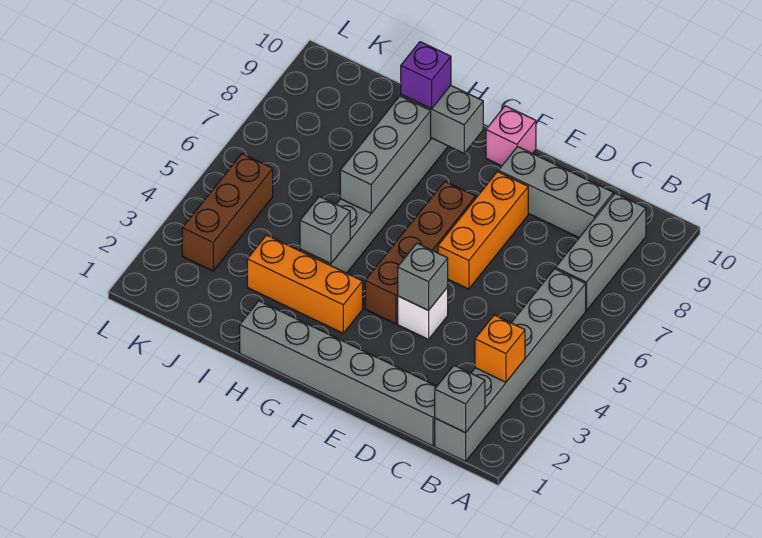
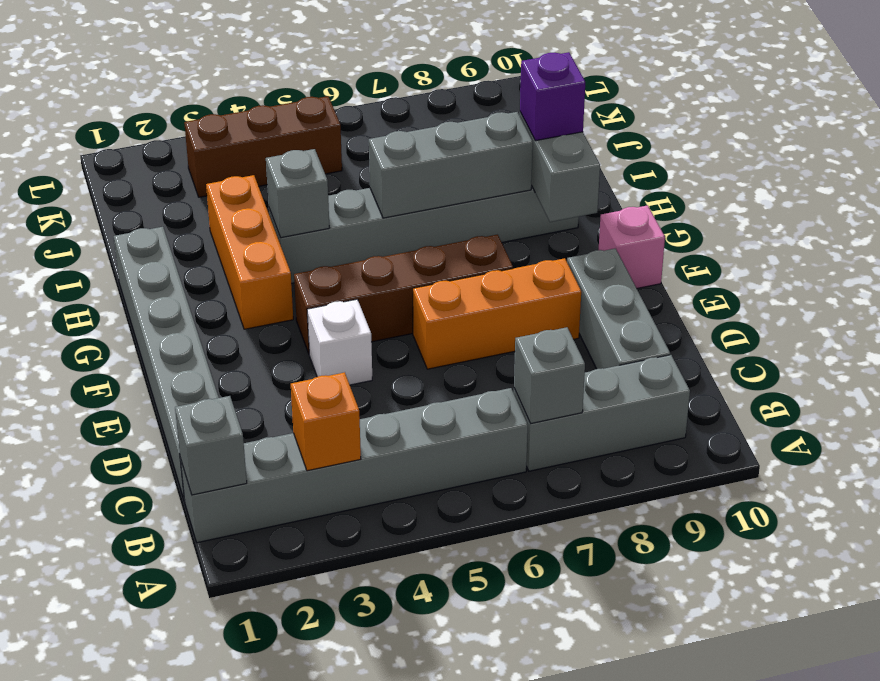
grey brick E4 level 2 -> grey brick B7 level 2

